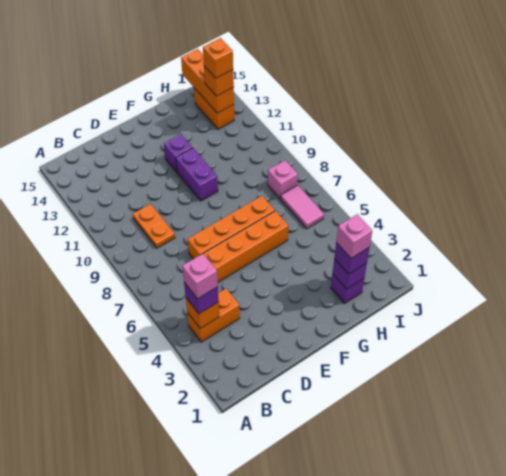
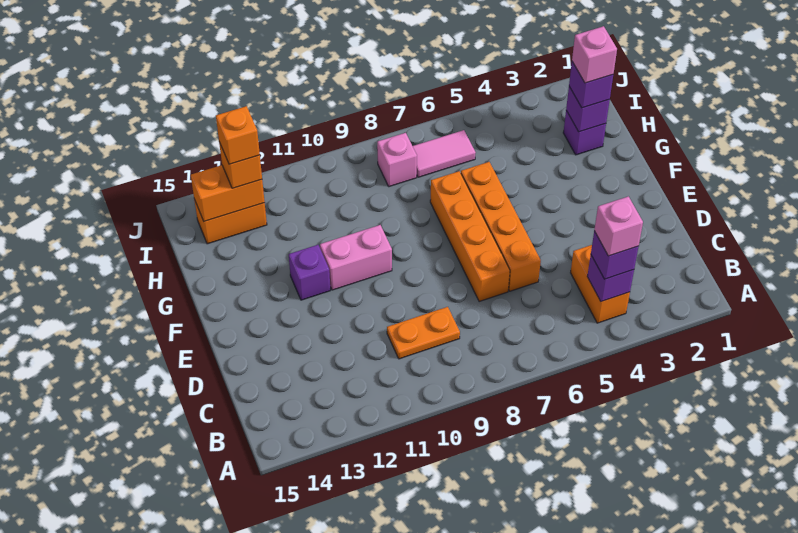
orange brick B4 level 2 -> purple brick B4 level 2
purple brick F10:F11 level 1 -> pink brick F10:F11 level 1
orange brick I13:I15 level 2 -> orange brick I13:I14 level 2

